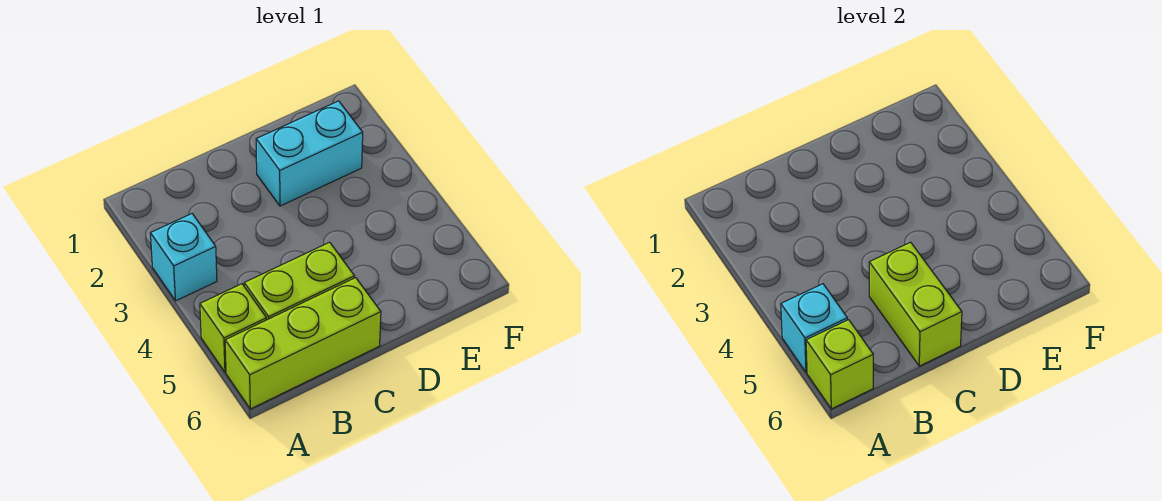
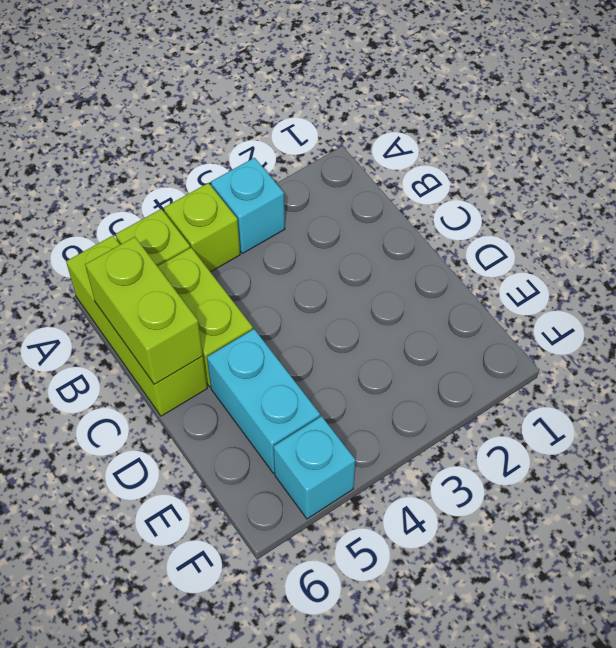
cyan brick A5 level 2 -> cyan brick F5 level 1
lime brick A6 level 2 -> lime brick A4 level 1
lime brick C5:C6 level 2 -> lime brick B6:C6 level 2
cyan brick D2:E2 level 1 -> cyan brick D5:E5 level 1

